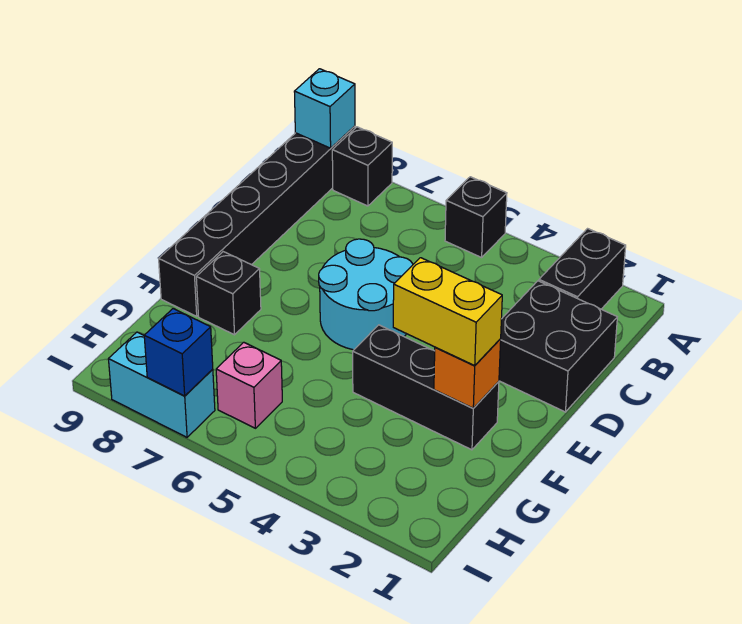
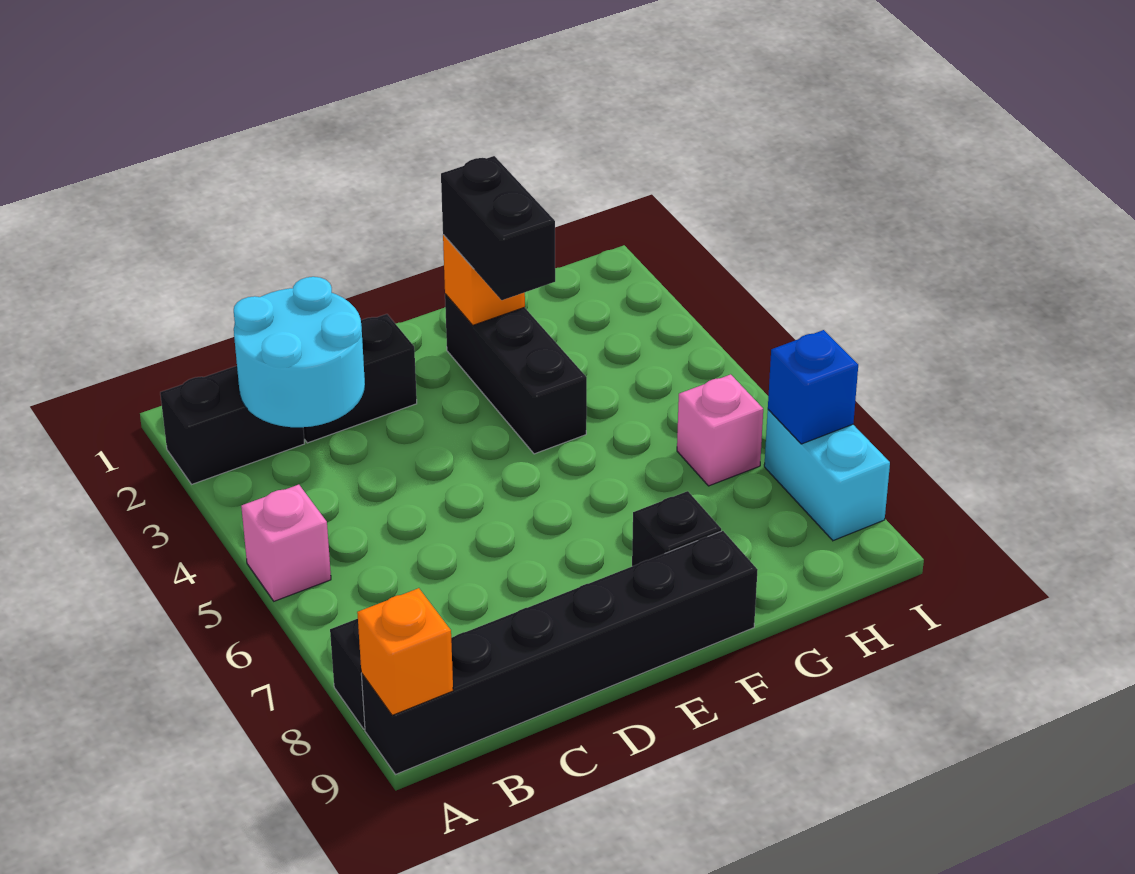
black brick A5 level 1 -> pink brick A5 level 1
cyan brick A9 level 2 -> orange brick A9 level 2
black brick C1:D2 level 1 -> black brick C2:D2 level 1
cyan round brick D5:E6 level 1 -> cyan round brick B2:C3 level 2
yellow brick F2:F3 level 3 -> black brick F2:F3 level 3

